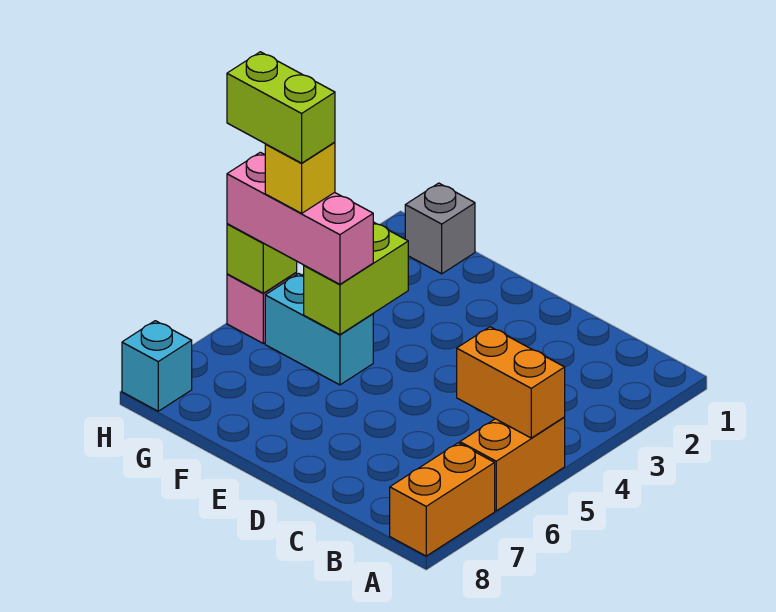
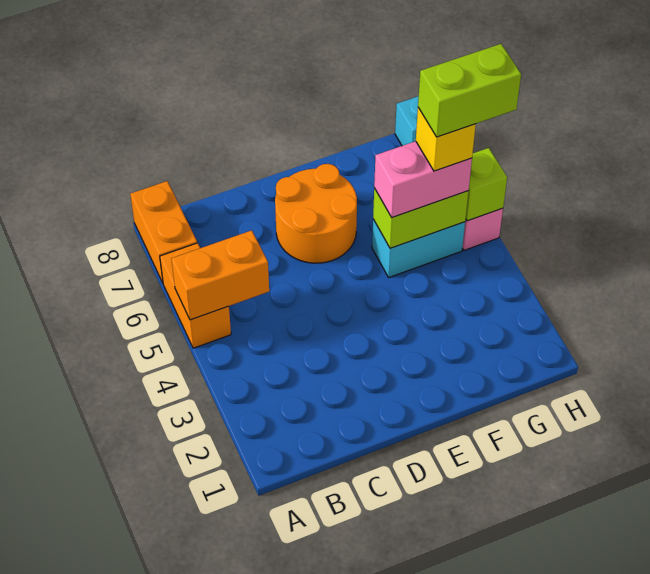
none -> orange round brick D6:E7 level 1
lime brick F4:F5 level 2 -> lime brick F5:G5 level 2
pink brick F5:H5 level 3 -> pink brick F5:G5 level 3
grey brick G1 level 1 -> none

